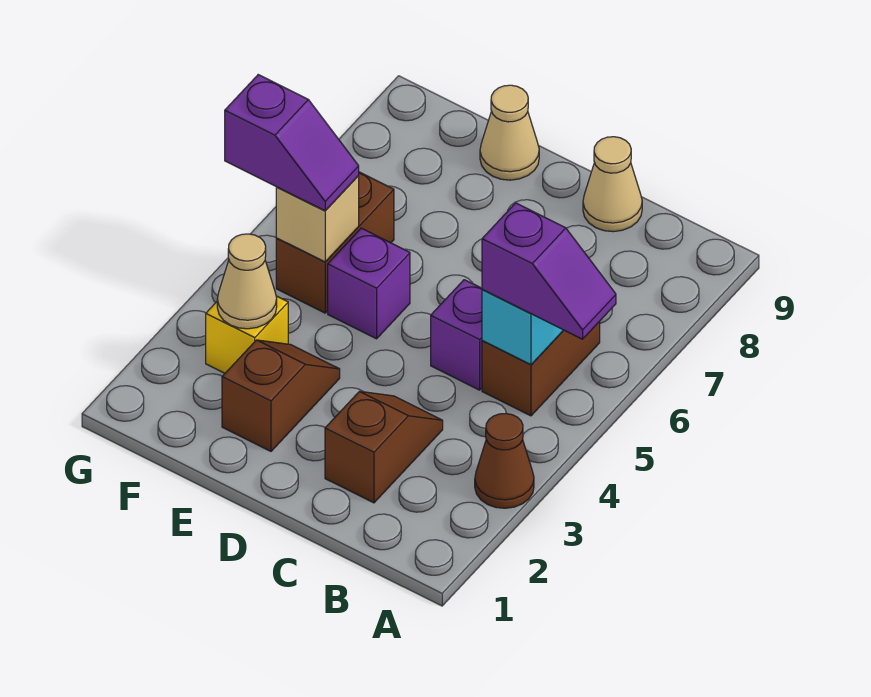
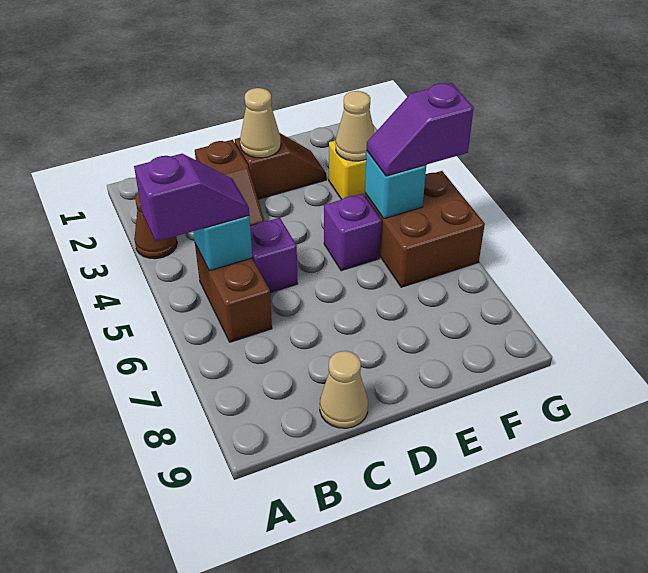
purple slope A5:B5 level 3 top B -> purple slope A5:B5 level 3 top A
brown slope E2:E3 level 1 top 2 -> brown slope D2:E2 level 1 top D
tan cone E9 level 1 -> tan cone D2 level 2
brown brick F5:F6 level 1 -> brown brick F5:G6 level 1
tan brick F5 level 2 -> cyan brick F5 level 2

